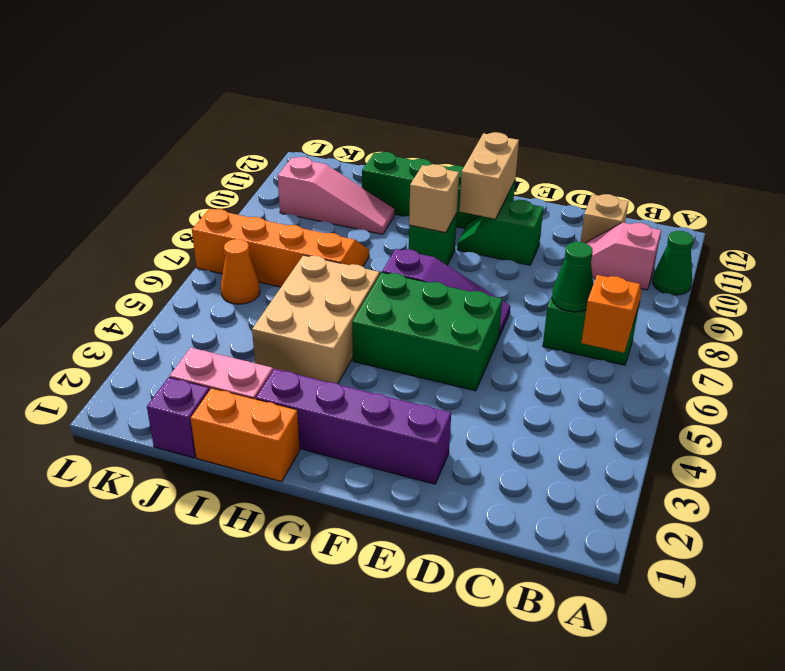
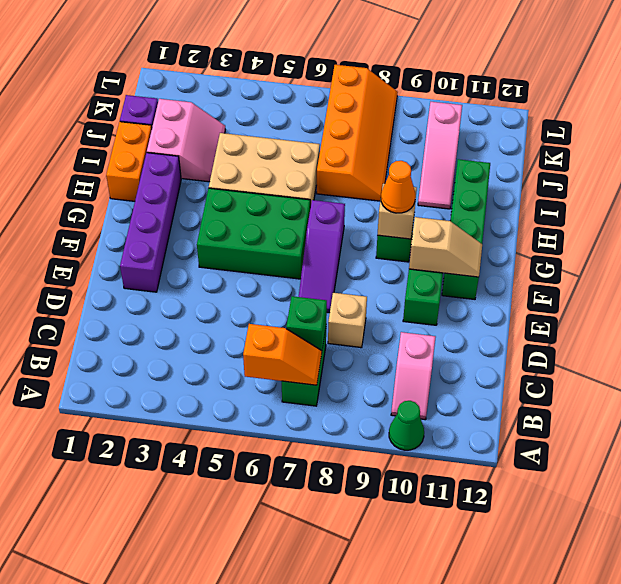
pink slope B10:C10 level 1 top B -> pink slope B10:C10 level 1 top C
green cone C7 level 2 -> green brick C7 level 2
tan brick C11 level 1 -> tan brick D8 level 1
green brick E5:G6 level 1 -> green brick F4:G6 level 1
tan brick F10:F11 level 2 -> tan slope F10:F11 level 2 top 10
orange cone K6 level 1 -> orange cone G9 level 3

